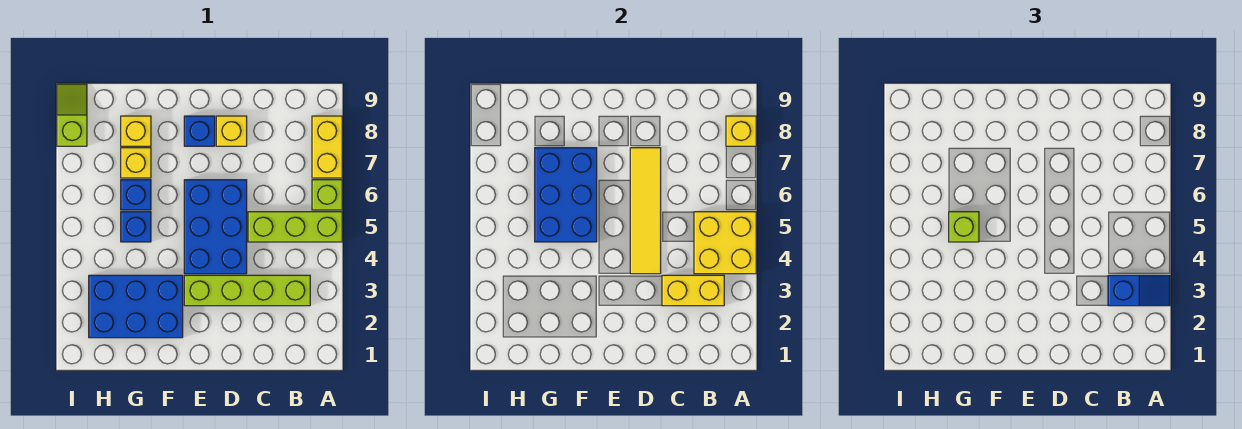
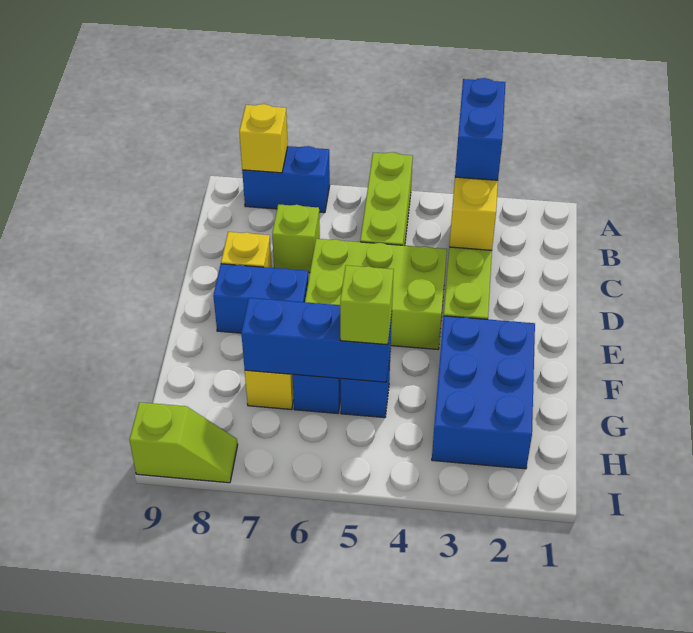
blue slope A3:B3 level 3 top B -> blue brick A3:B3 level 3
yellow brick A4:B5 level 2 -> none
lime brick A6 level 1 -> lime brick C7 level 1
yellow brick A7:A8 level 1 -> blue brick A7:A8 level 1
blue brick D4:E6 level 1 -> lime brick D4:E6 level 1
yellow tile D4:D7 level 2 -> none
blue brick E8 level 1 -> blue brick E7:E8 level 1
blue brick F5:G7 level 2 -> blue brick G5:G7 level 2
yellow brick G8 level 1 -> none
lime slope I8:I9 level 1 top 8 -> lime slope I8:I9 level 1 top 9

